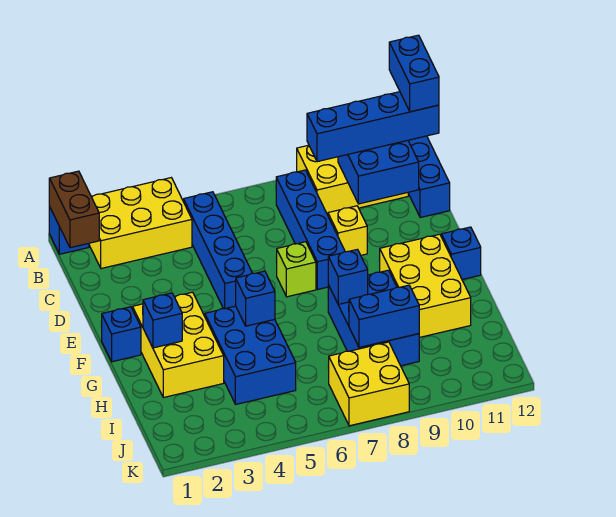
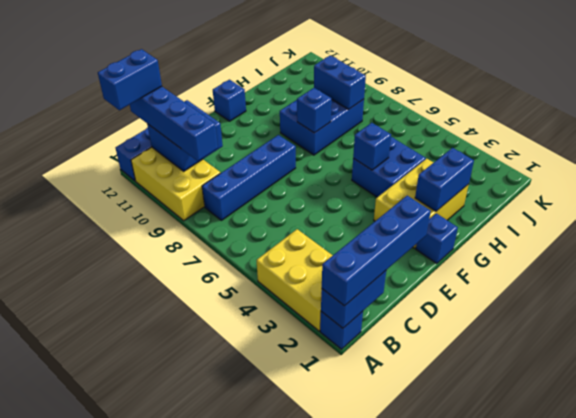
brown brick A1:B1 level 2 -> blue brick A1:B1 level 2
blue brick B5:E5 level 1 -> blue brick A1:D1 level 3
yellow brick D9 level 1 -> none
lime brick E7 level 1 -> none
yellow brick F10:H11 level 1 -> none
blue brick G2 level 2 -> blue brick G2:H2 level 2
blue brick G4:I5 level 1 -> blue brick G4:H5 level 1
yellow brick J7:K8 level 1 -> none

